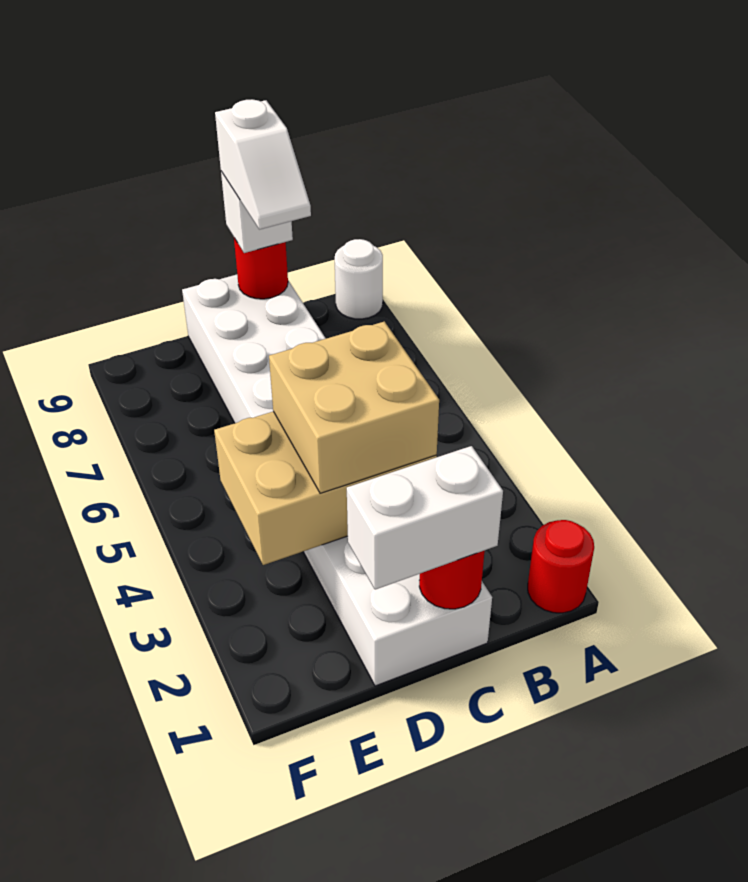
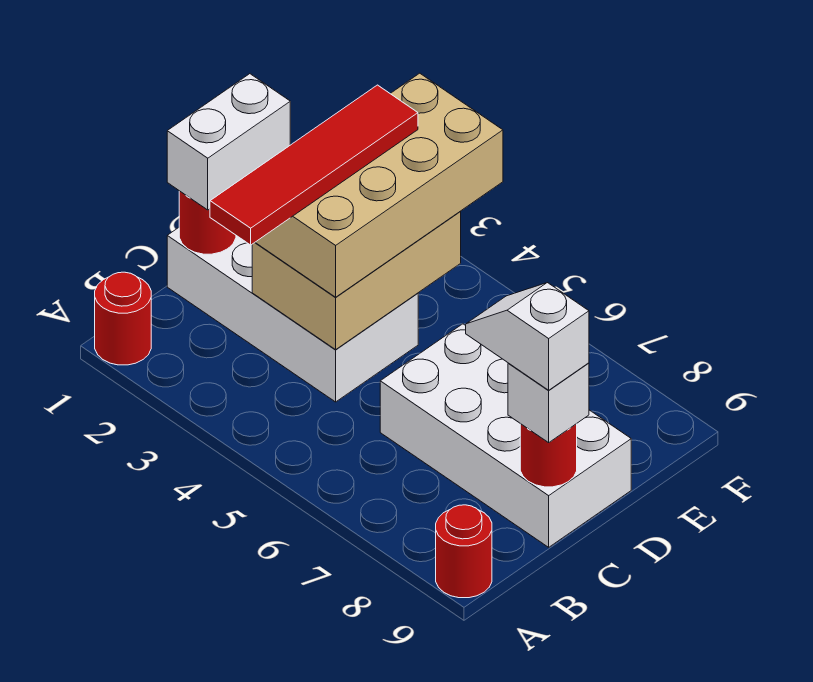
white round brick A9 level 1 -> red round brick A9 level 1
none -> red tile B3:E3 level 4
tan brick C3:D4 level 3 -> tan brick C3:F4 level 3

